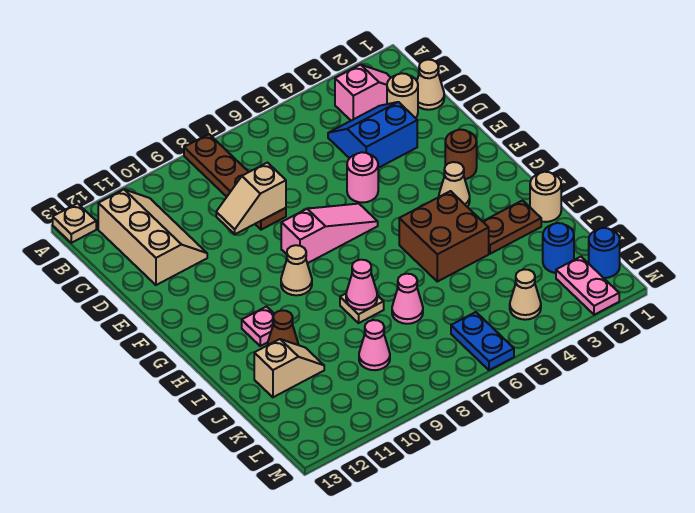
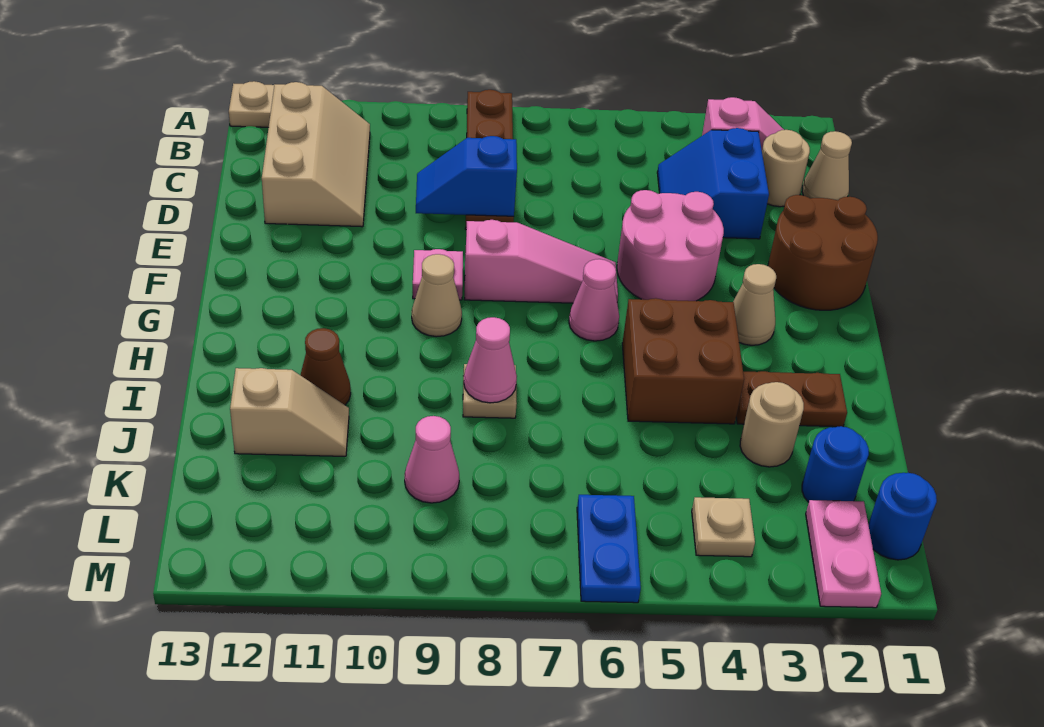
blue slope C3:D4 level 1 top D -> blue slope C3:D4 level 1 top 3
tan slope D8:D9 level 2 top 8 -> blue slope D8:D9 level 2 top 8
pink round brick E5 level 1 -> pink round brick E4:F5 level 1
brown round brick F2 level 1 -> brown round brick E1:F2 level 1
pink plate H11 level 1 -> pink plate F9 level 1
tan round brick I1 level 1 -> tan round brick J3 level 1
pink cone J7 level 1 -> pink cone G6 level 1
tan cone L4 level 1 -> tan plate L4 level 1

